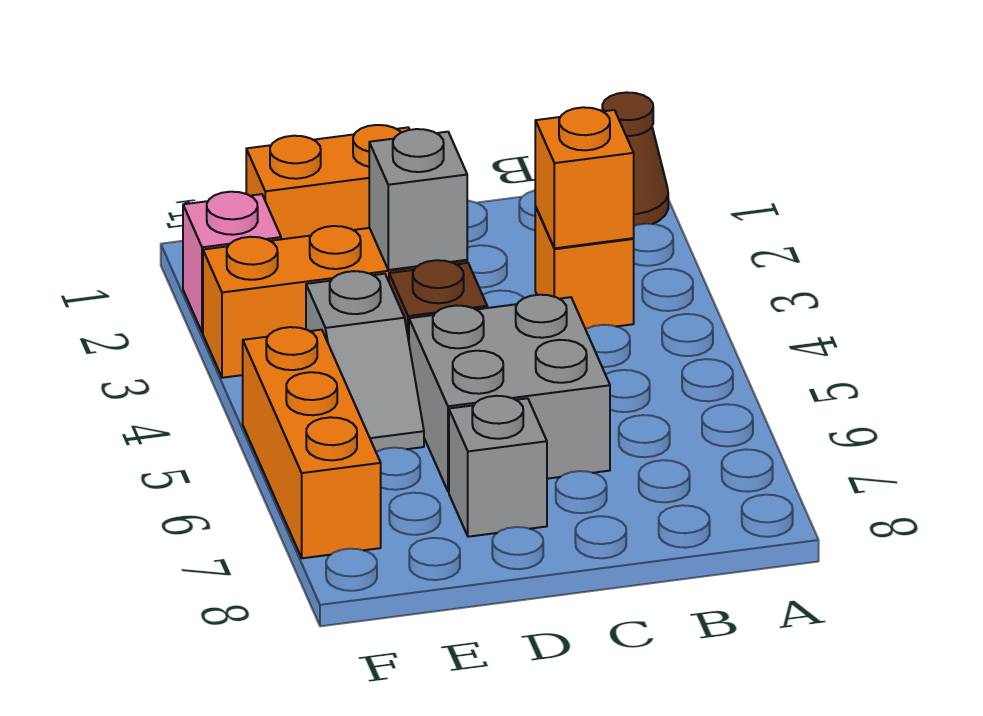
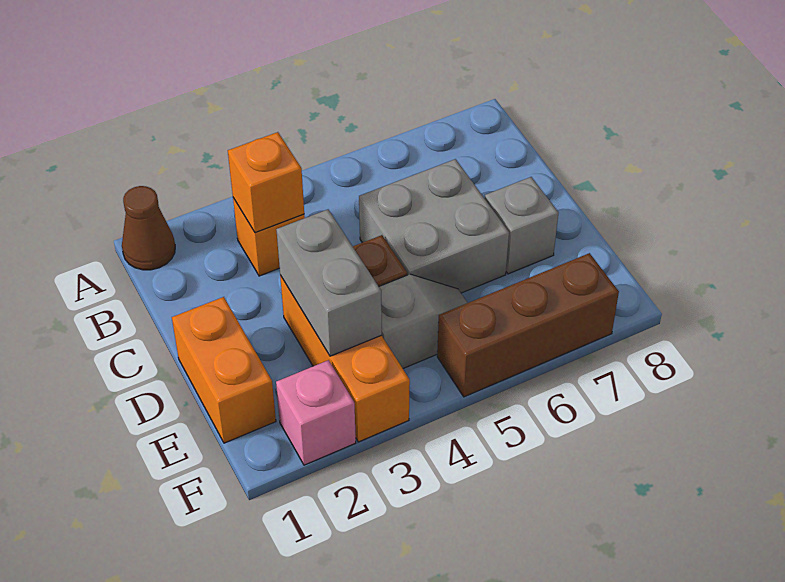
grey brick D3 level 2 -> grey brick D3:E3 level 2
orange brick F5:F7 level 1 -> brown brick F5:F7 level 1

